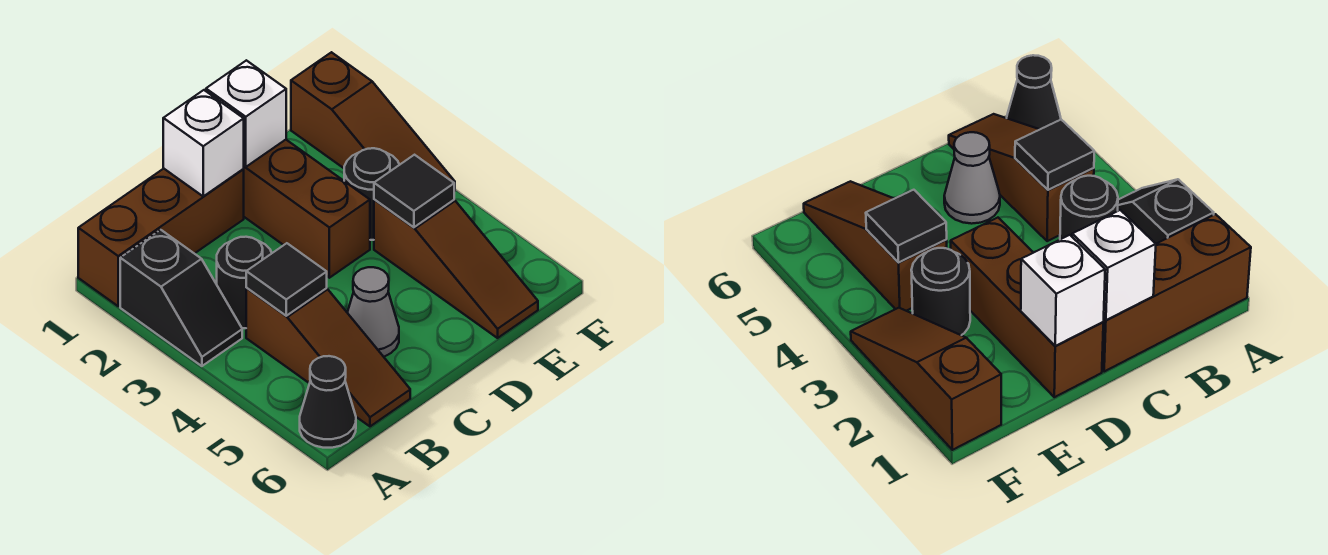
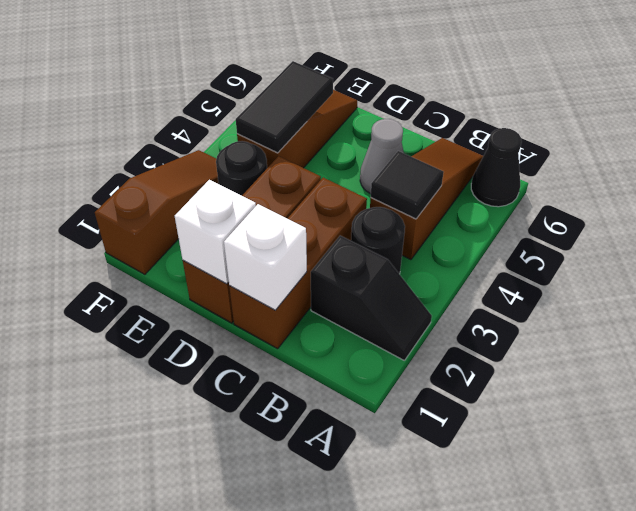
brown brick A1:C1 level 1 -> brown brick C1:C3 level 1
black slope A2:A3 level 1 top 2 -> black slope A2:B2 level 1 top B
black tile E4 level 2 -> black tile E4:E5 level 2

